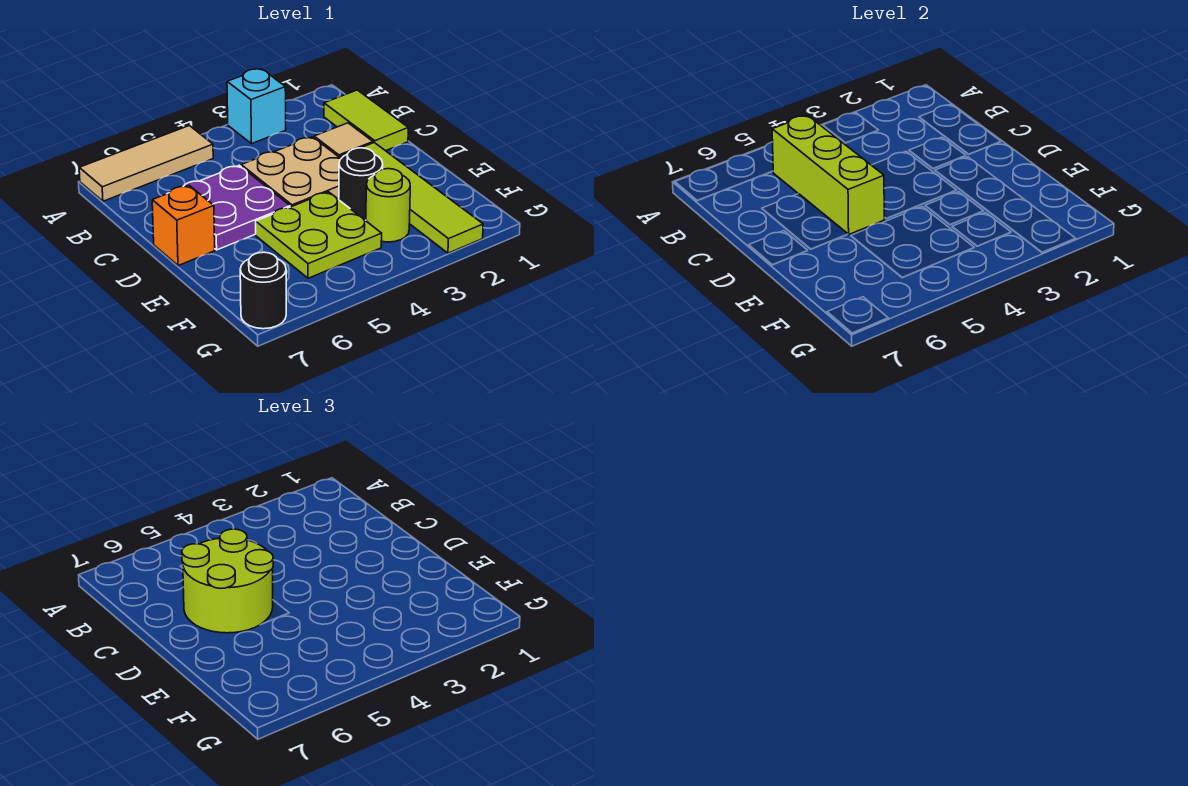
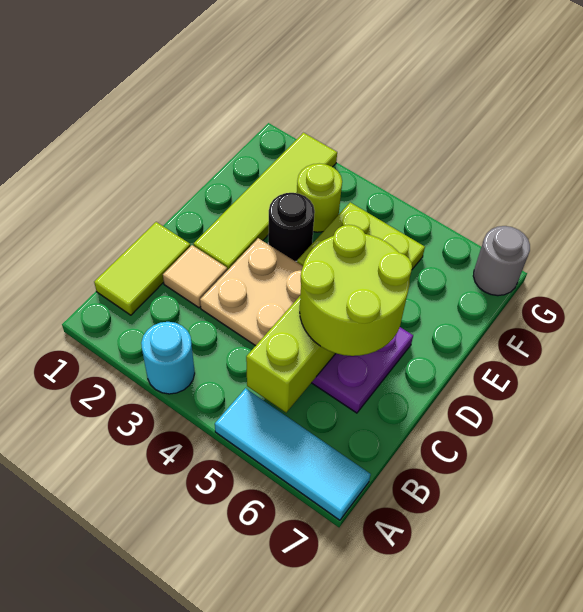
cyan brick A3 level 1 -> cyan round brick A3 level 1
tan tile A5:A7 level 1 -> cyan tile A5:A7 level 1
orange brick D7 level 1 -> none
black round brick G7 level 1 -> grey round brick G7 level 1

